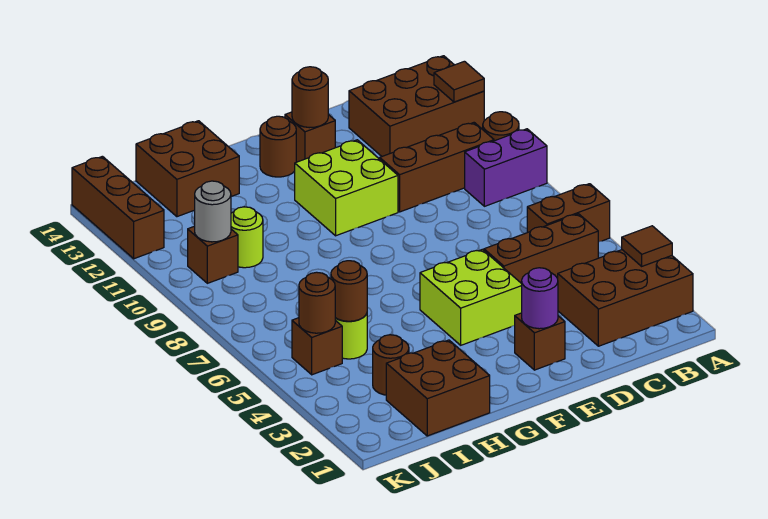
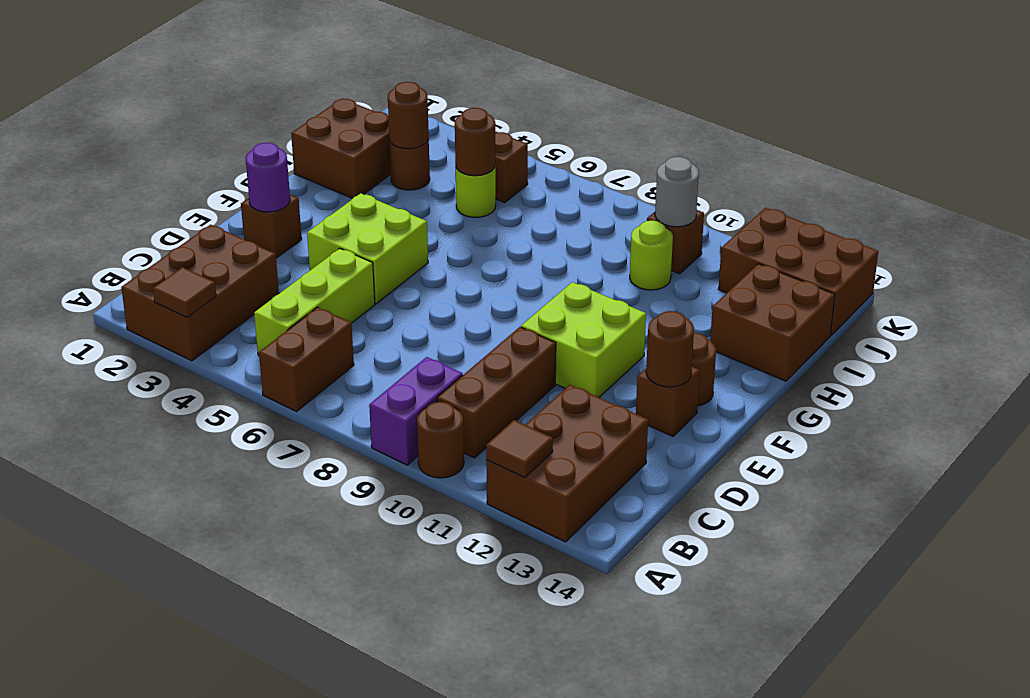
brown brick B5:D5 level 1 -> lime brick B5:D5 level 1
brown round brick J5 level 2 -> brown round brick I3 level 2
brown brick K12:K14 level 1 -> brown brick J12:K14 level 1

